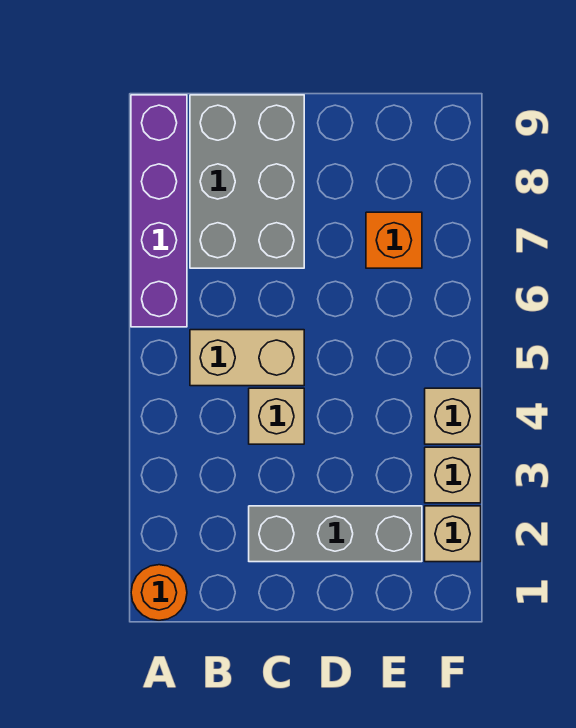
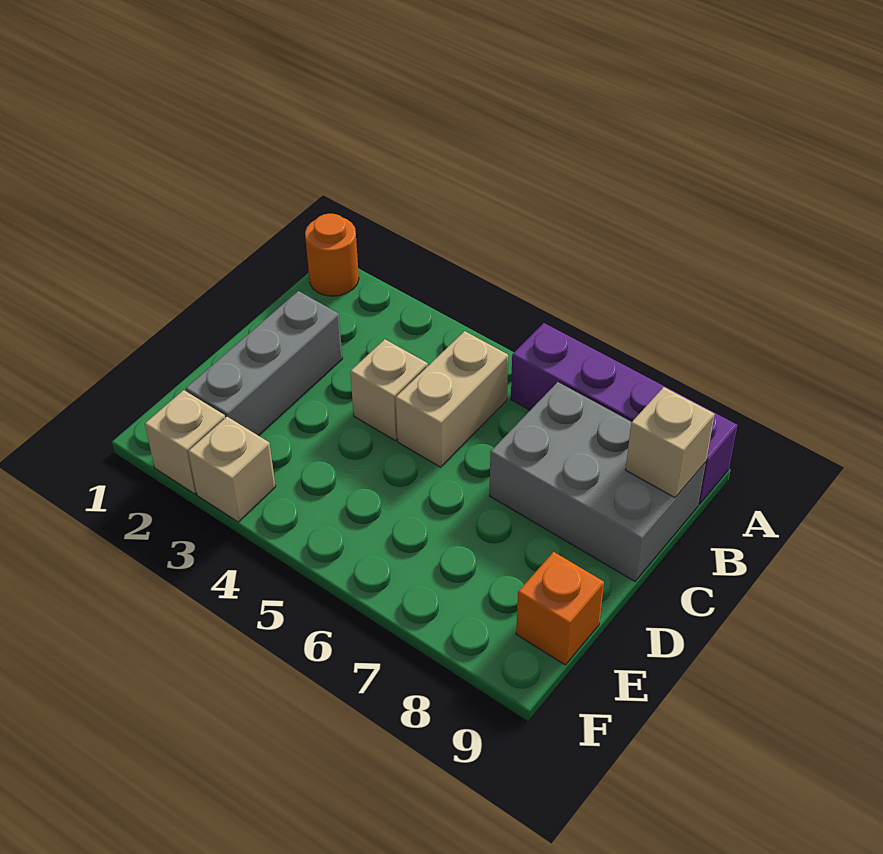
orange brick E7 level 1 -> orange brick E9 level 1
tan brick F4 level 1 -> tan brick B9 level 2

